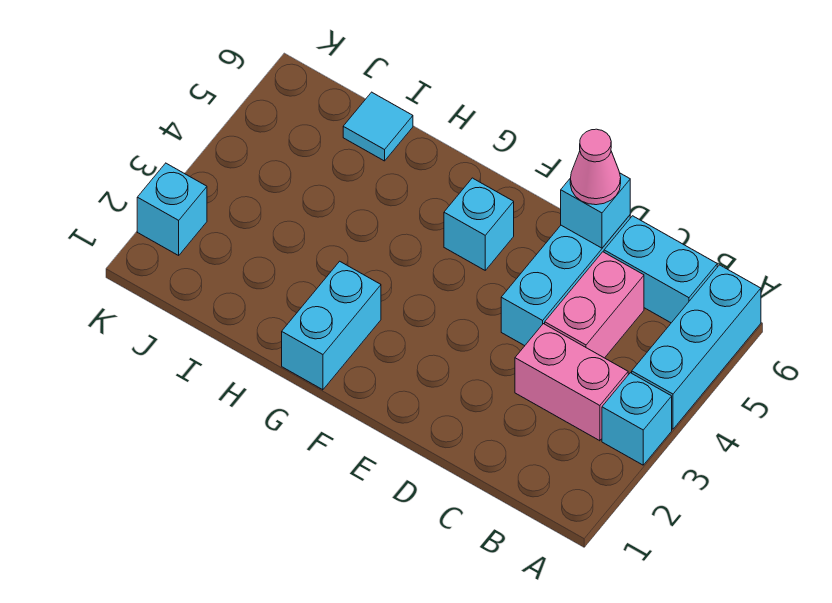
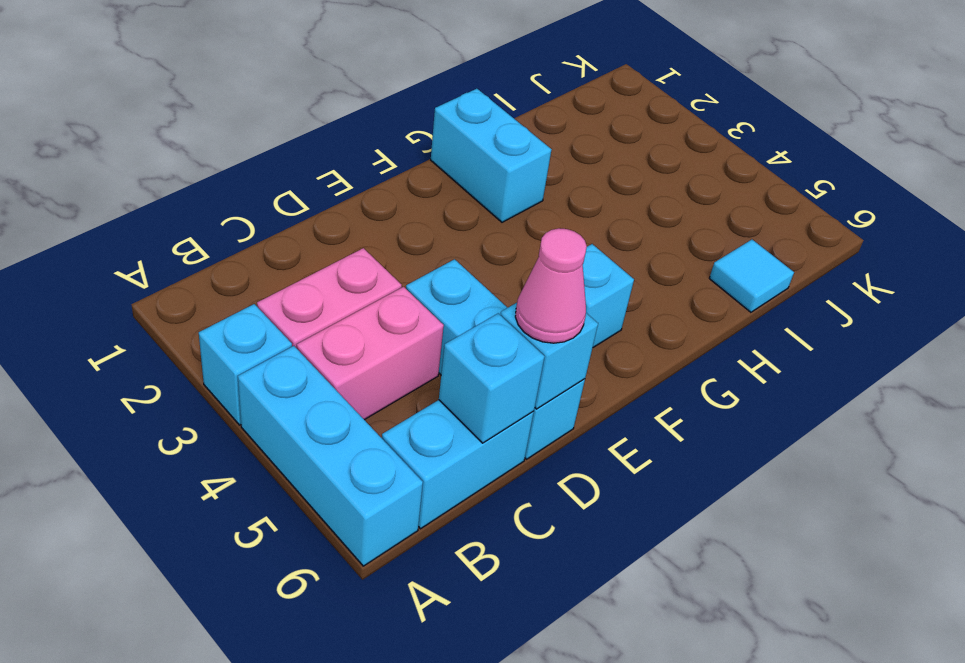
pink brick C4:C5 level 1 -> pink brick B4:C4 level 1
cyan brick K2 level 1 -> cyan brick C6 level 2

